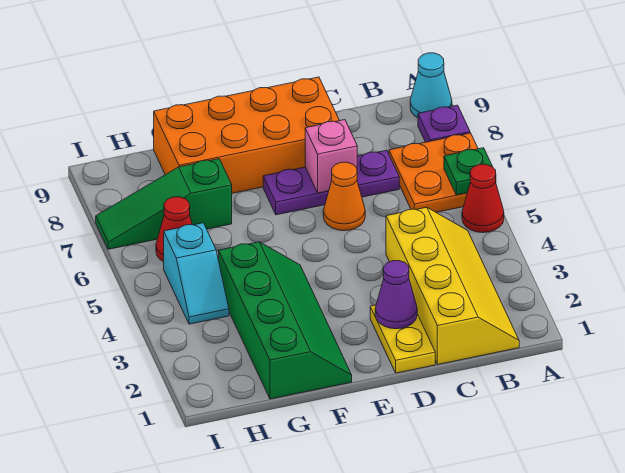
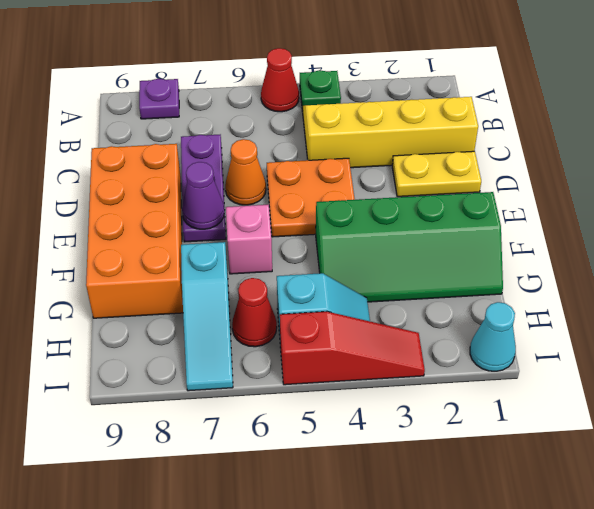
orange plate A6:B7 level 1 -> orange plate D4:E5 level 1
green plate A6 level 2 -> green plate A4 level 1
cyan cone A9 level 1 -> cyan cone I1 level 1
purple cone D2 level 2 -> purple cone E7 level 2
pink brick D7 level 2 -> pink brick F6 level 1
green slope F1:G4 level 1 top G -> green slope F1:G4 level 1 top F
green slope G7:I7 level 1 top G -> cyan slope G7:I7 level 1 top G
none -> red slope I3:I5 level 1 top 5

